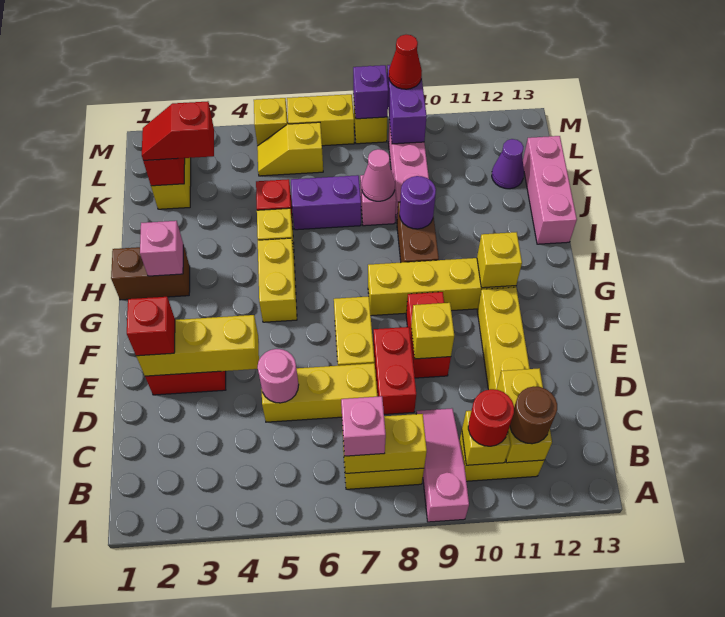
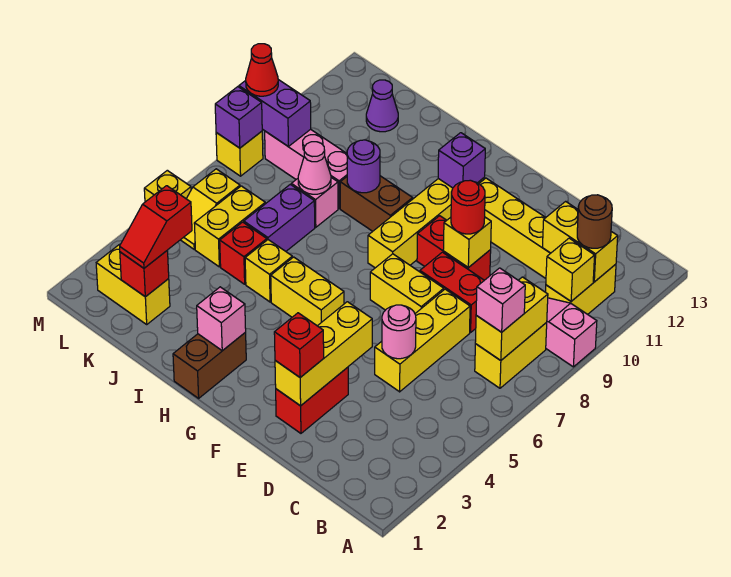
red round brick B10 level 3 -> red round brick E9 level 3
yellow brick G11 level 2 -> purple brick G11 level 2
pink brick I13:K13 level 1 -> none
yellow brick M6:M7 level 1 -> yellow brick K5:K6 level 1

